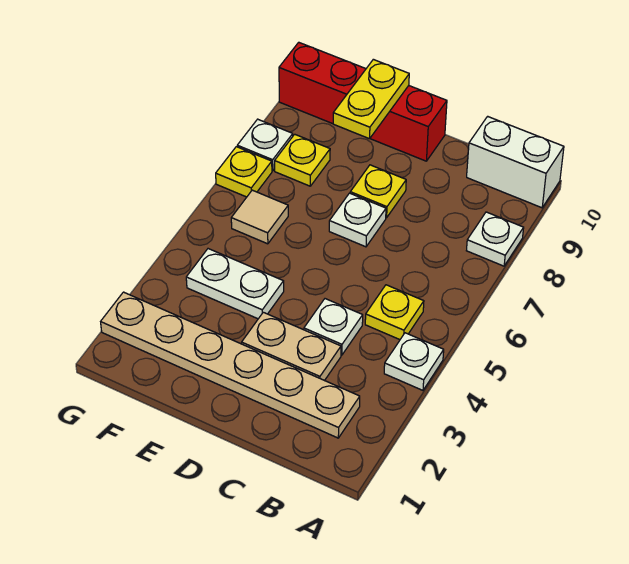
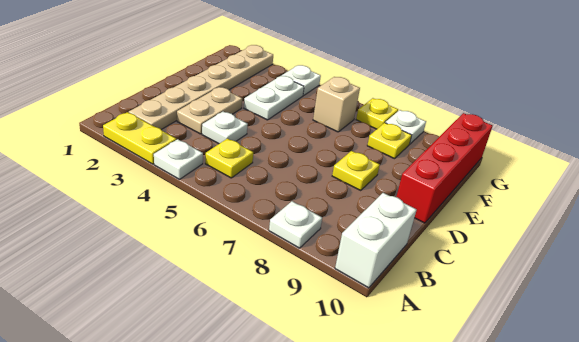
white plate D7 level 1 -> white plate G4 level 1
yellow plate E9:E10 level 2 -> yellow plate A2:A3 level 1
tan tile F6 level 1 -> tan brick F6 level 1

